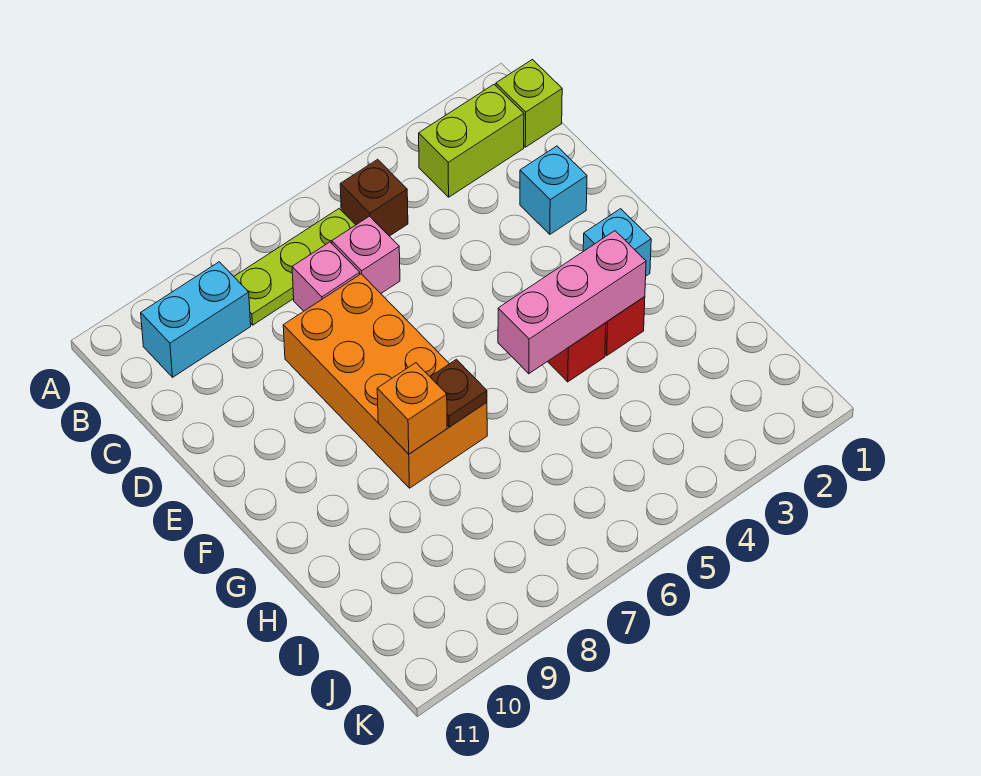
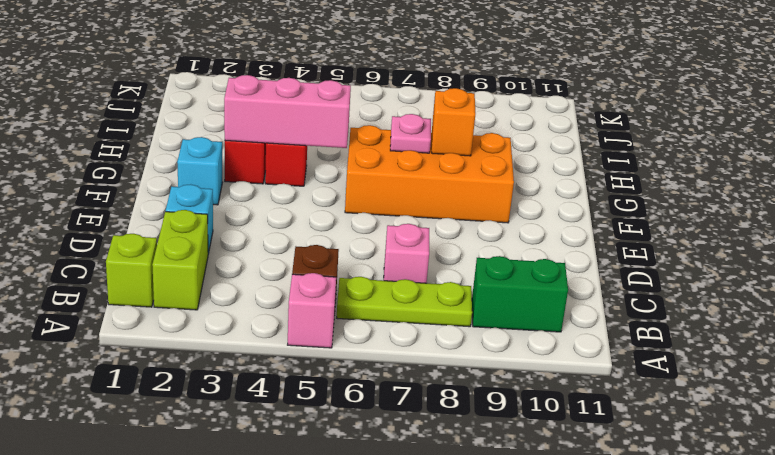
lime brick B2:B3 level 1 -> lime brick B2:C2 level 1
cyan brick B9:B10 level 1 -> green brick B9:B10 level 1
pink brick C6 level 1 -> pink brick A5 level 1
orange brick D7:G8 level 1 -> orange brick F6:G9 level 1
brown plate G7 level 2 -> pink plate G7 level 2

